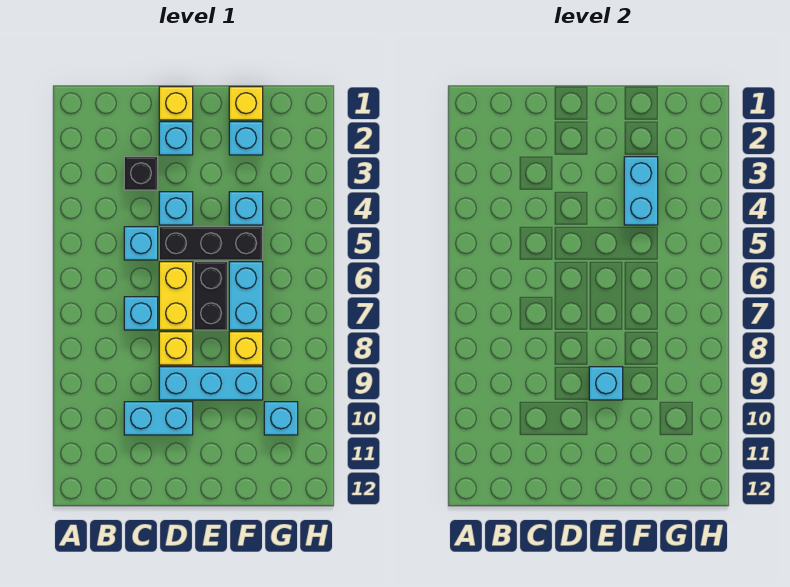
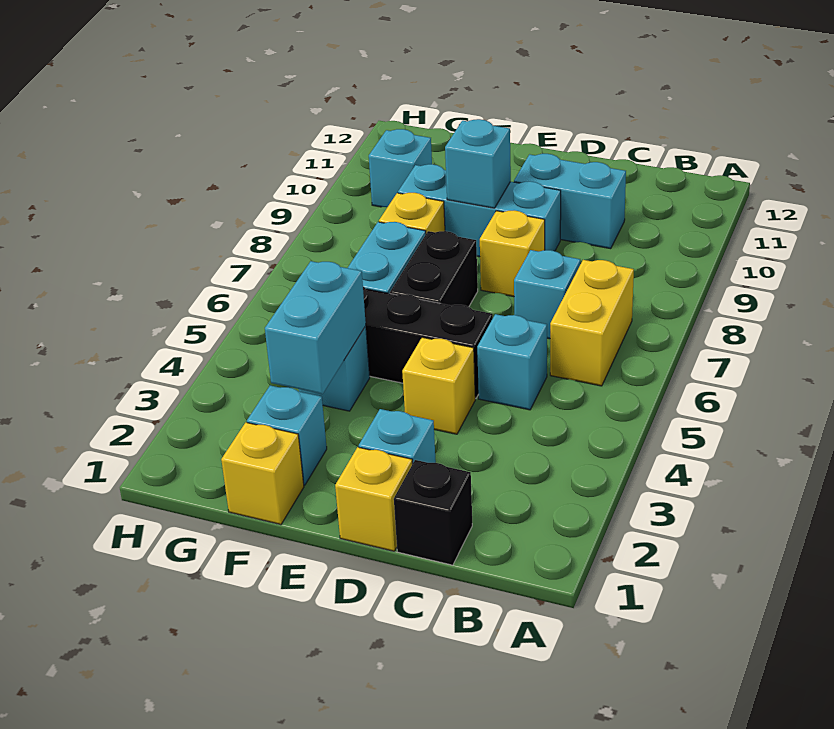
black brick C3 level 1 -> black brick C1 level 1
cyan brick D4 level 1 -> yellow brick D4 level 1
yellow brick D6:D7 level 1 -> yellow brick B6:B7 level 1

